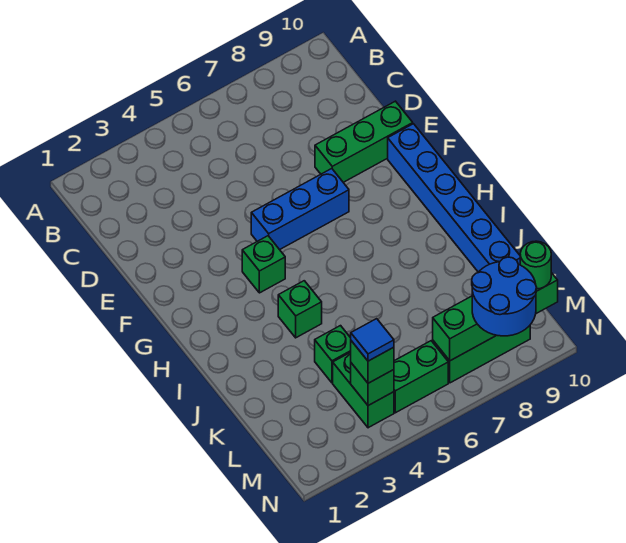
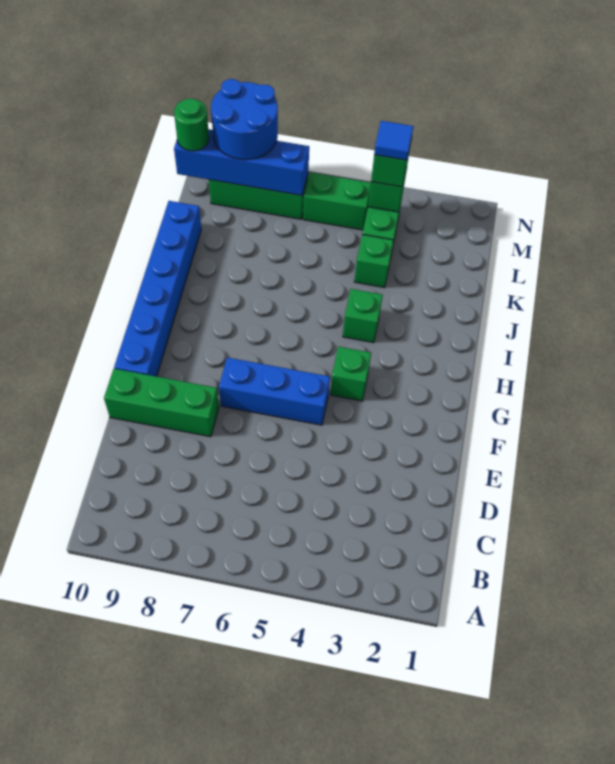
green brick M7:M10 level 2 -> blue brick M7:M10 level 2

